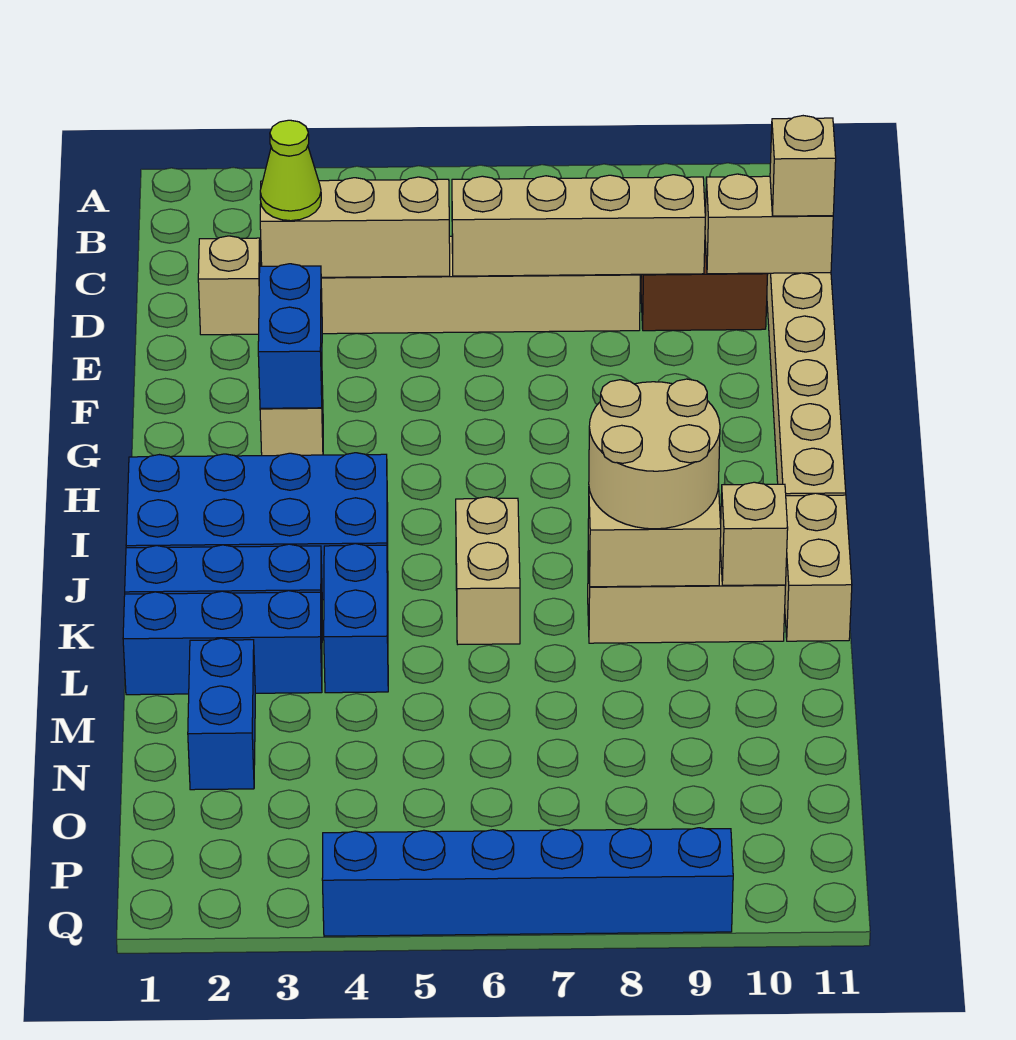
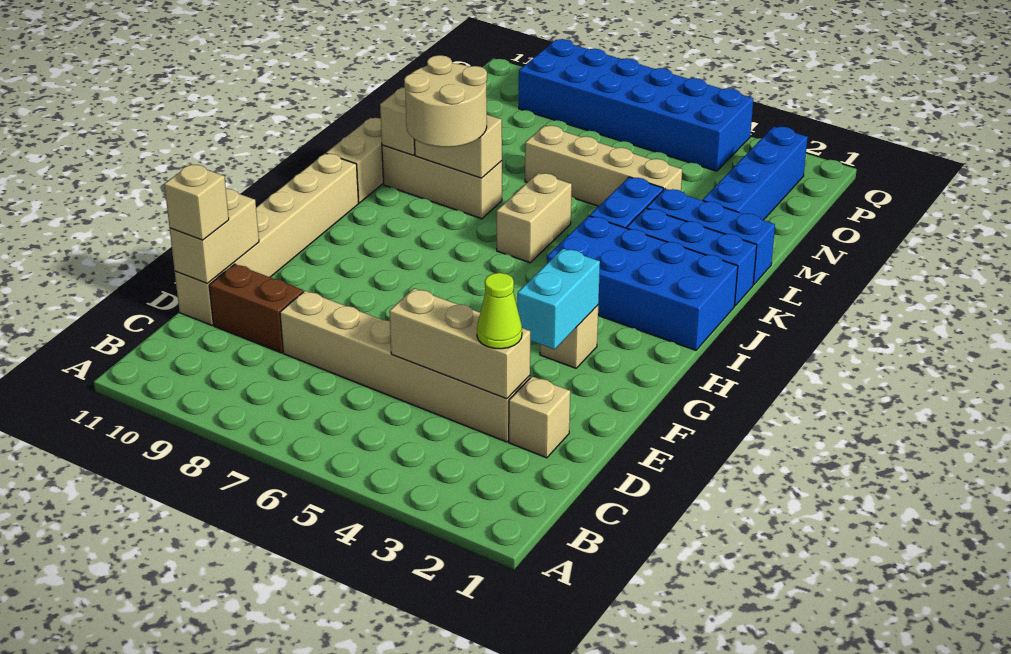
tan brick D6:D9 level 2 -> tan brick M4:M7 level 1
tan brick D10:D11 level 2 -> tan brick D11:E11 level 2
blue brick F3:G3 level 2 -> cyan brick F3:G3 level 2
blue brick M2:N2 level 1 -> blue brick M2:P2 level 1
blue brick Q4:Q9 level 1 -> blue brick P4:Q9 level 1

